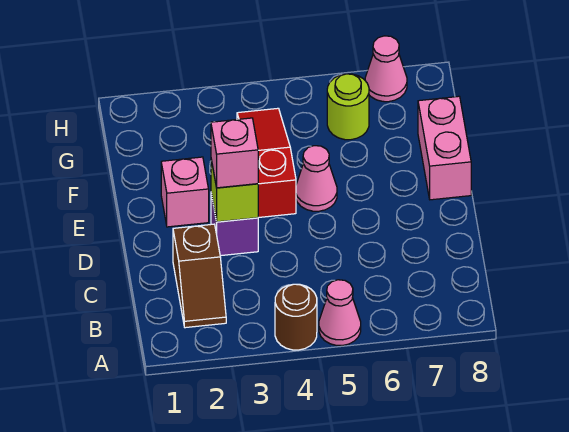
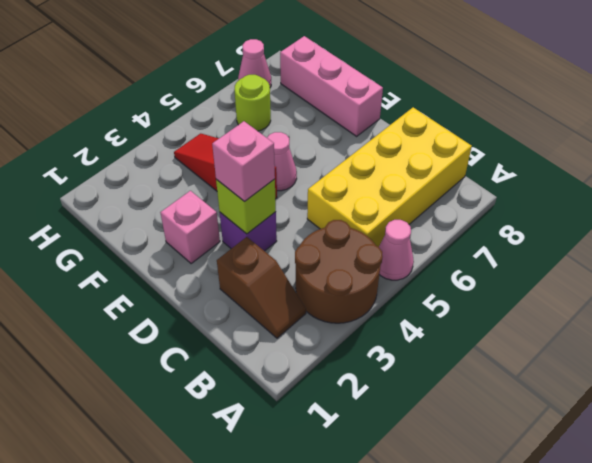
brown round brick A4 level 1 -> brown round brick A3:B4 level 1
none -> yellow brick B5:C8 level 1
pink brick E8:F8 level 1 -> pink brick E8:G8 level 1

